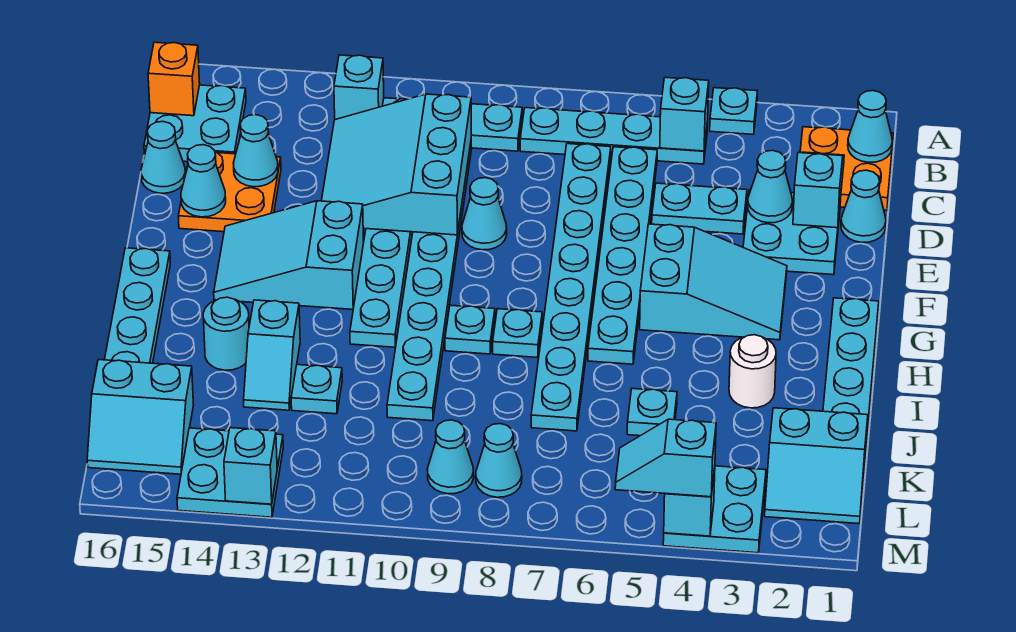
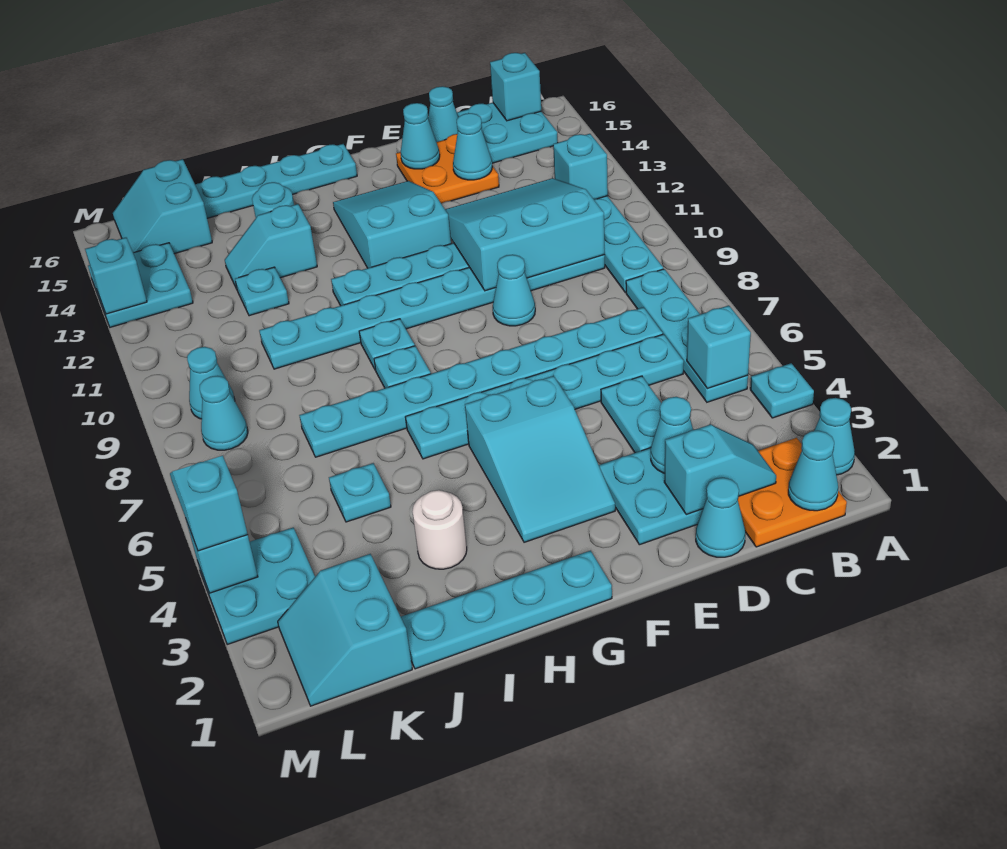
none -> cyan cone A2 level 1
orange brick B16 level 2 -> cyan brick B16 level 2

